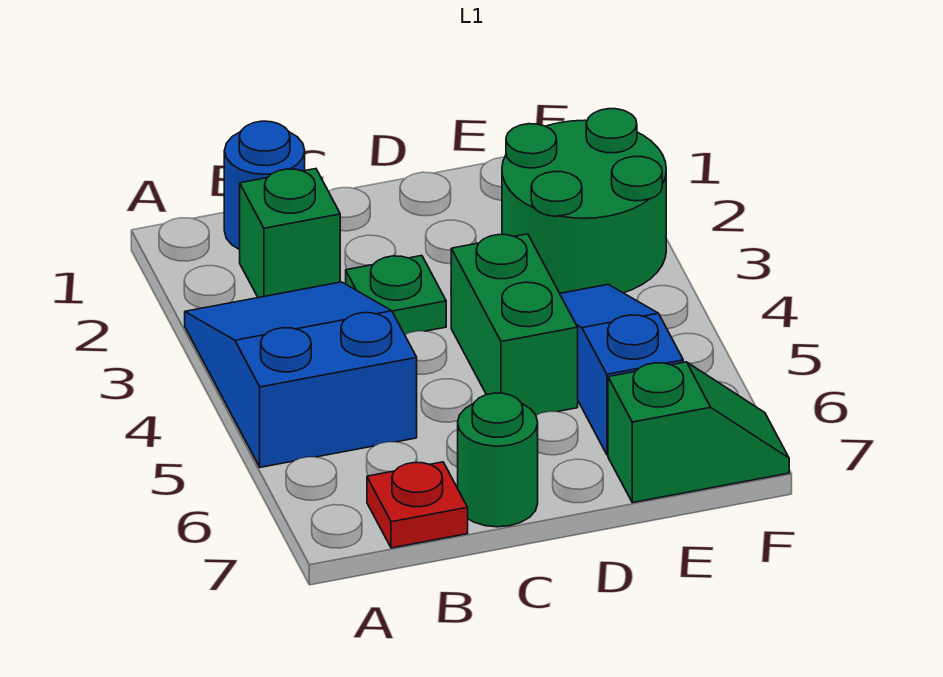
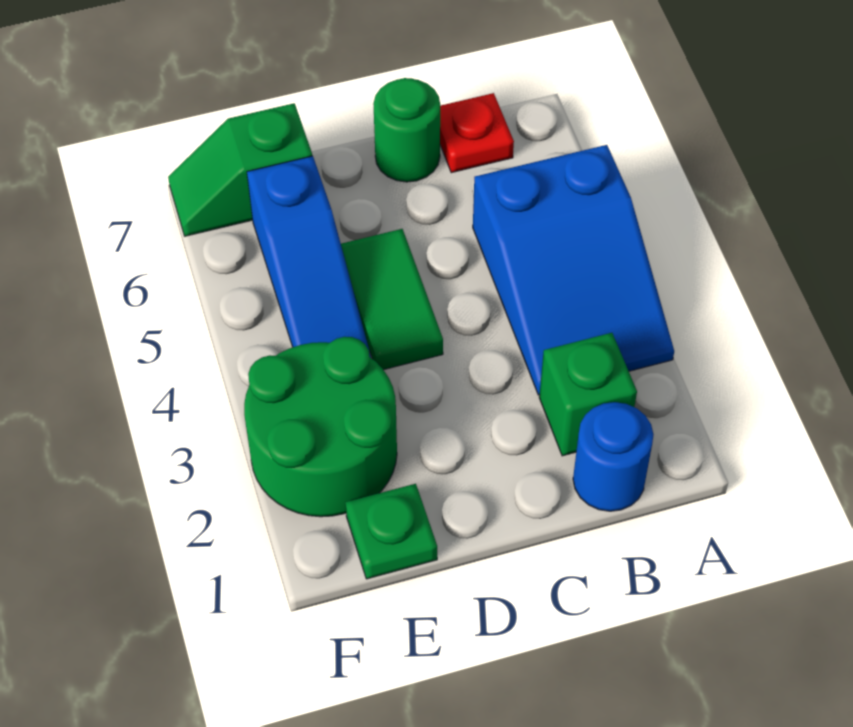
green plate C3 level 1 -> green plate E1 level 1
green brick D4:D5 level 1 -> green tile D4:D5 level 1

